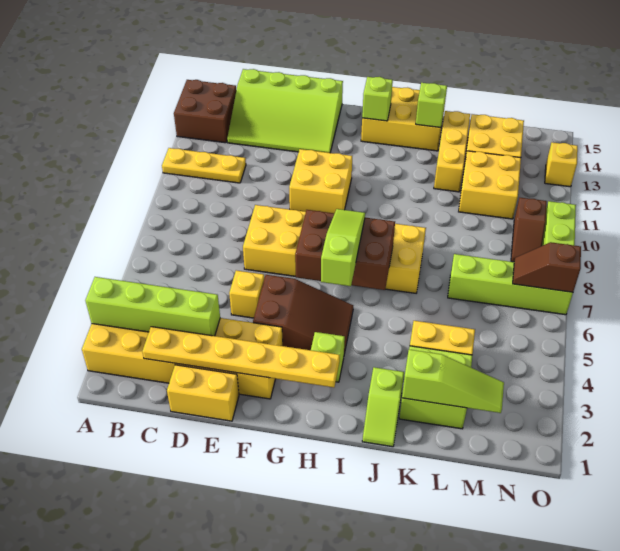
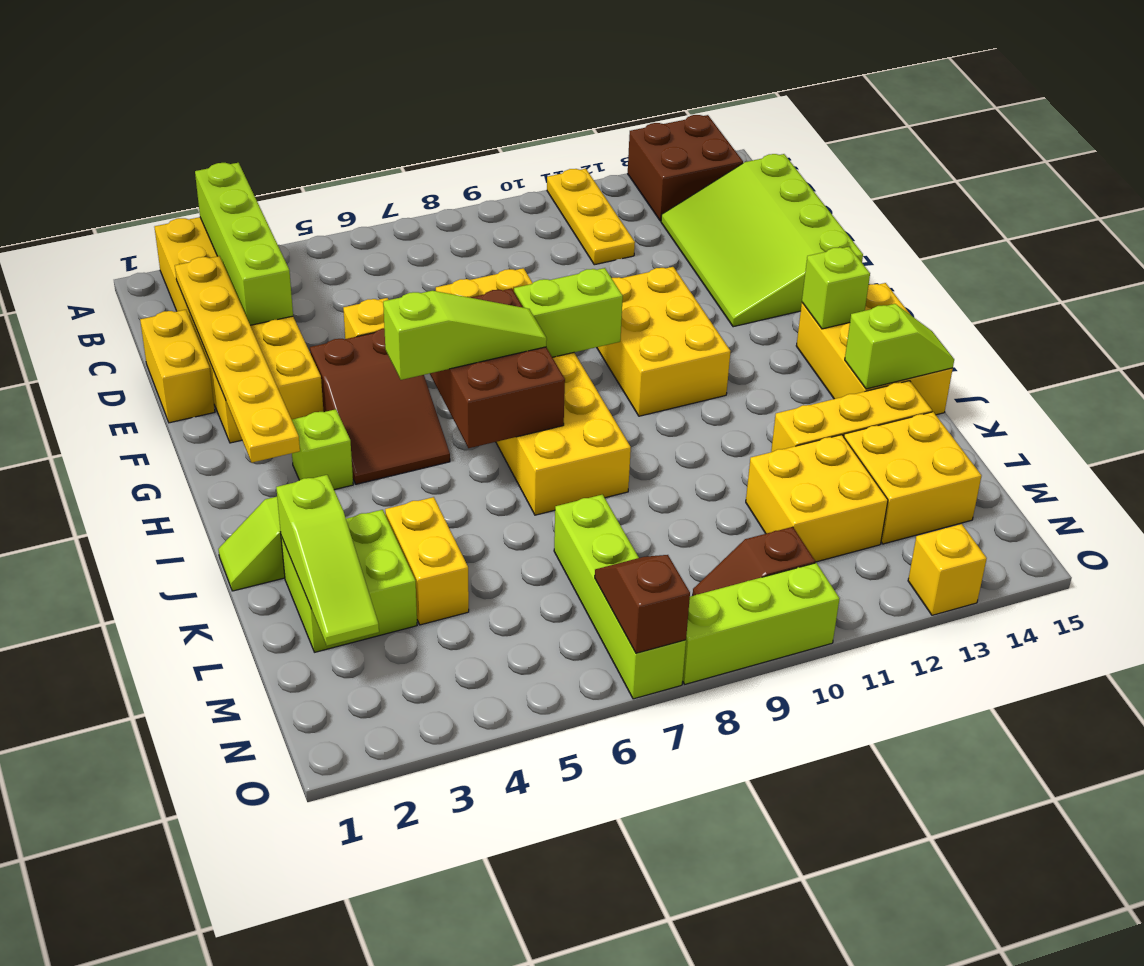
yellow brick F10:G11 level 1 -> yellow brick F10:H11 level 1
none -> lime brick G8:G9 level 2

